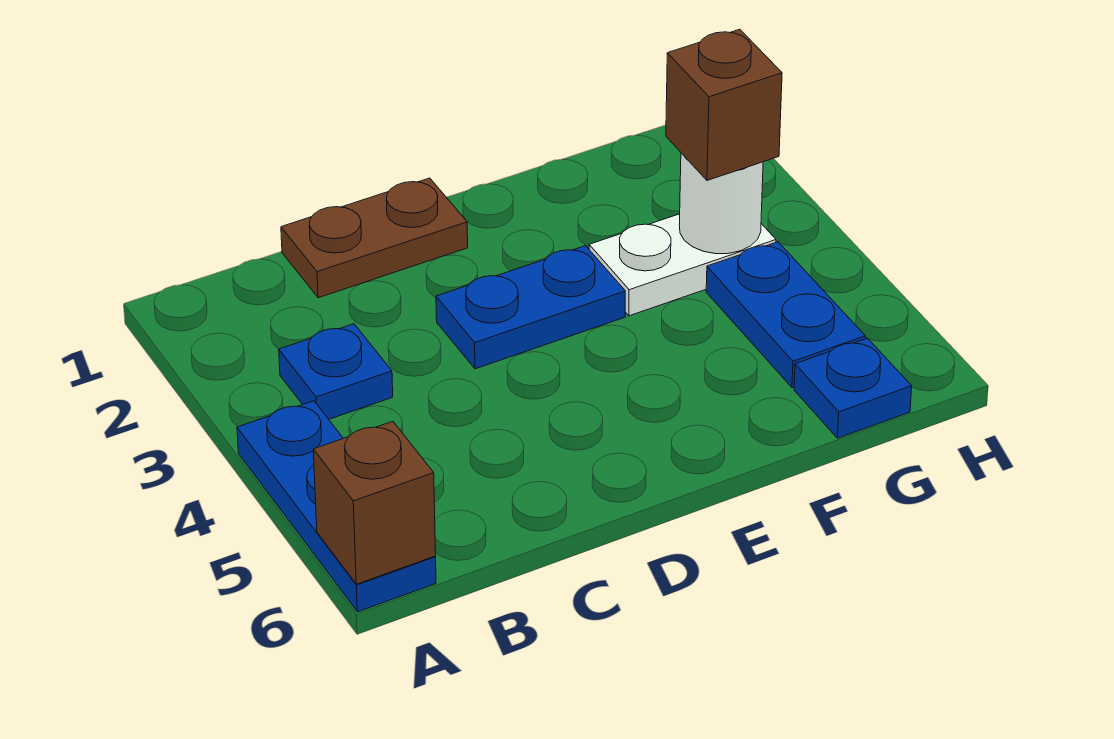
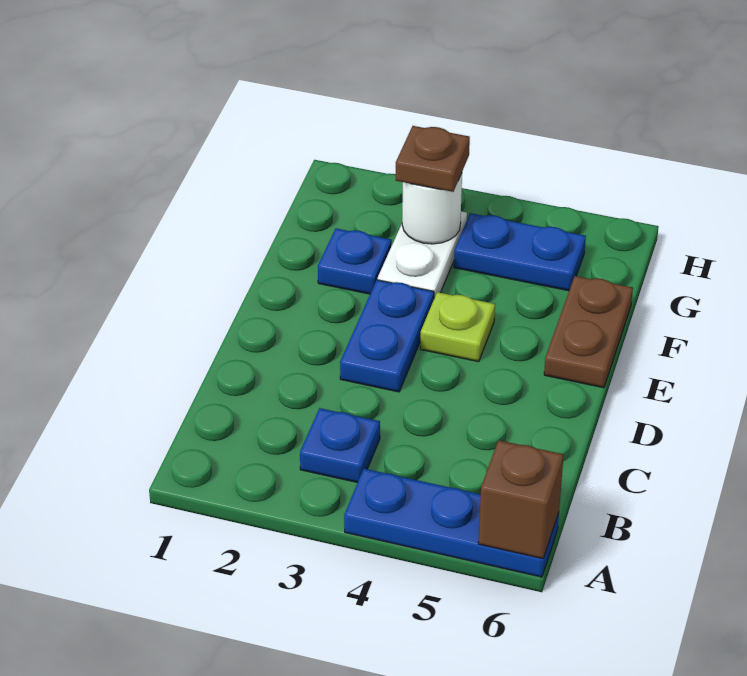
brown plate C1:D1 level 1 -> brown plate E6:F6 level 1
none -> lime plate E4 level 1
brown brick G3 level 3 -> brown plate G3 level 3
blue plate G6 level 1 -> blue plate F2 level 1

